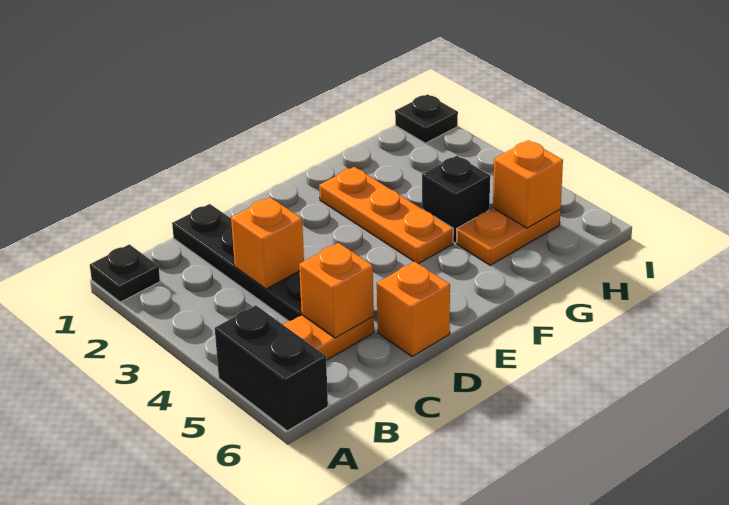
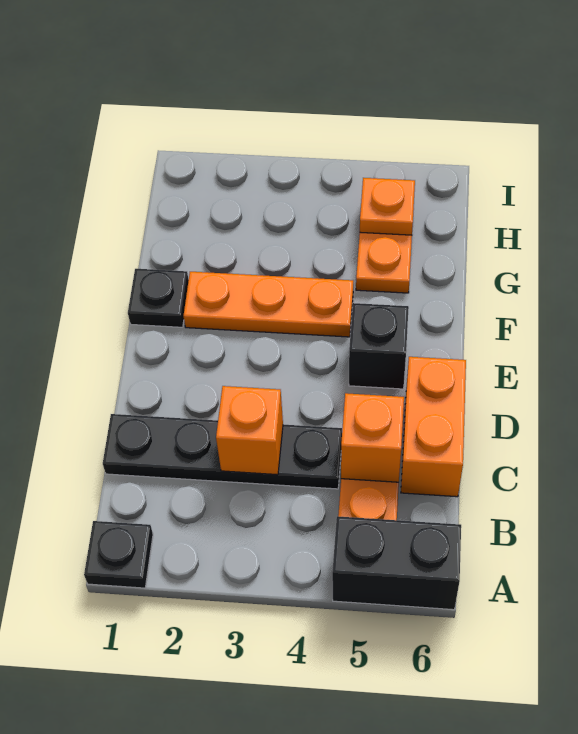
orange brick D6 level 1 -> orange brick C6:D6 level 1
black brick G4 level 1 -> black brick E5 level 1
orange brick H5 level 2 -> orange plate H5 level 2
black plate I1 level 1 -> black plate F1 level 1

